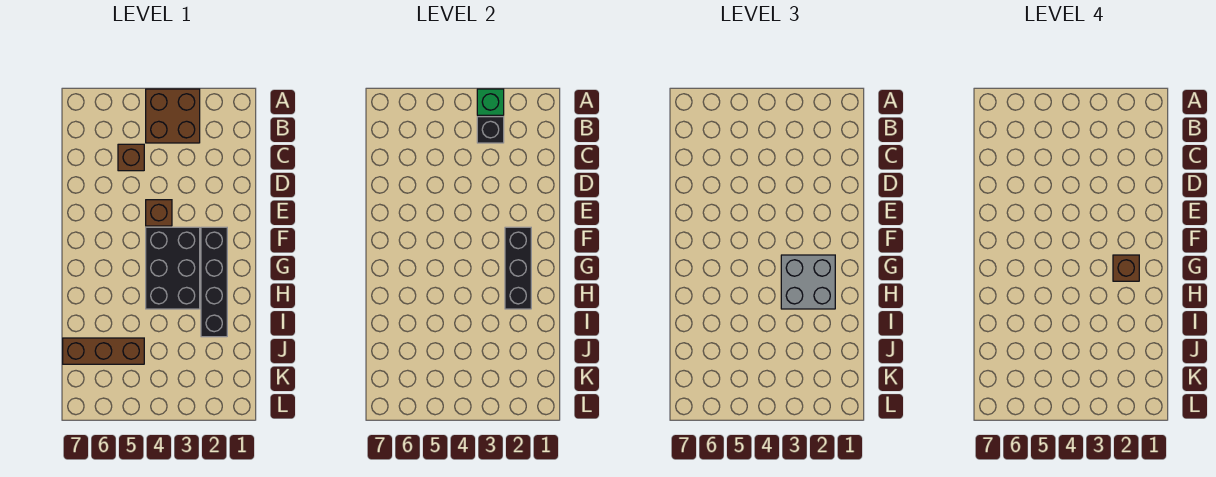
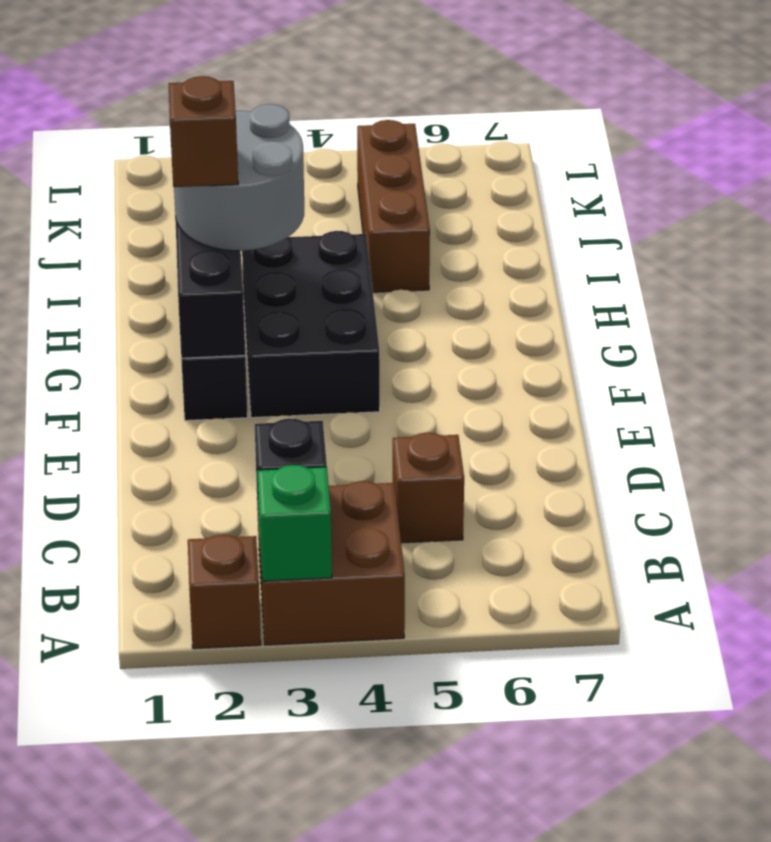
brown brick E4 level 1 -> brown brick A2 level 1
grey brick G2:H3 level 3 -> grey round brick G2:H3 level 3
brown brick J5:J7 level 1 -> brown brick I5:K5 level 1

